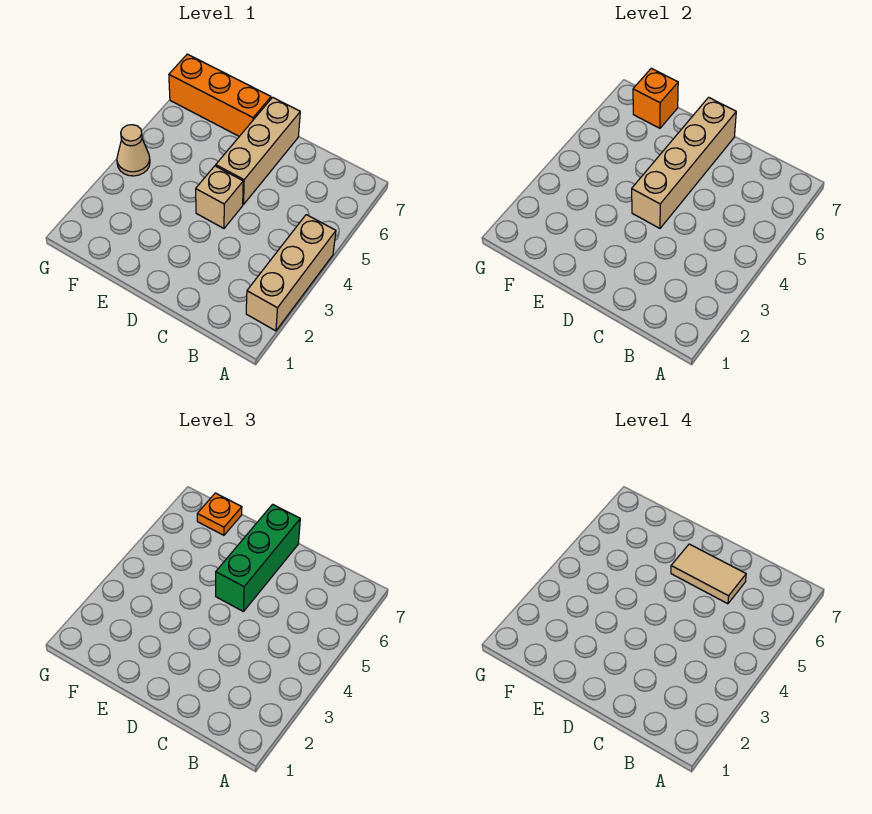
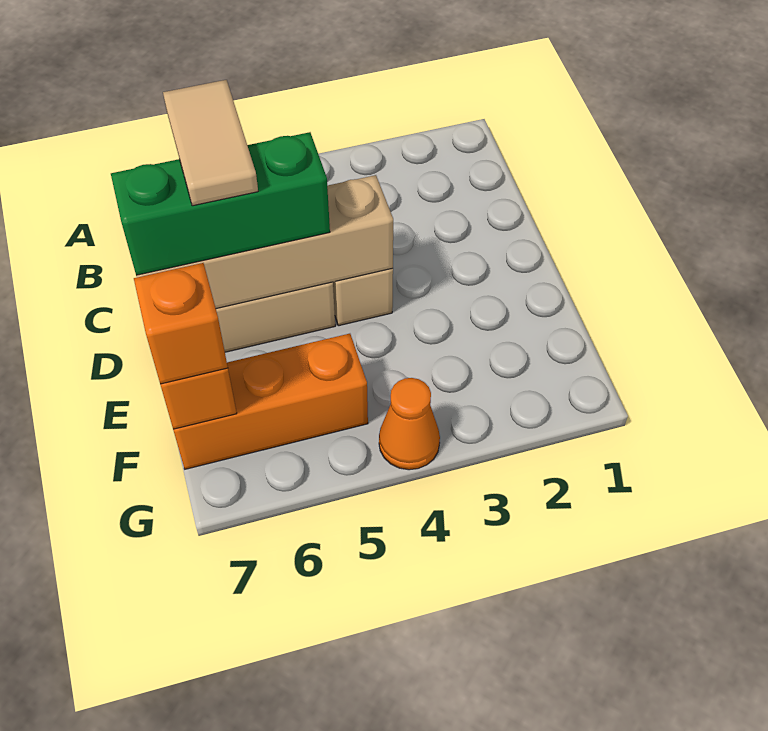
tan brick A2:A4 level 1 -> none
orange brick E7:G7 level 1 -> orange brick F5:F7 level 1
orange plate F7 level 3 -> orange brick F7 level 3
tan cone G4 level 1 -> orange cone G4 level 1

